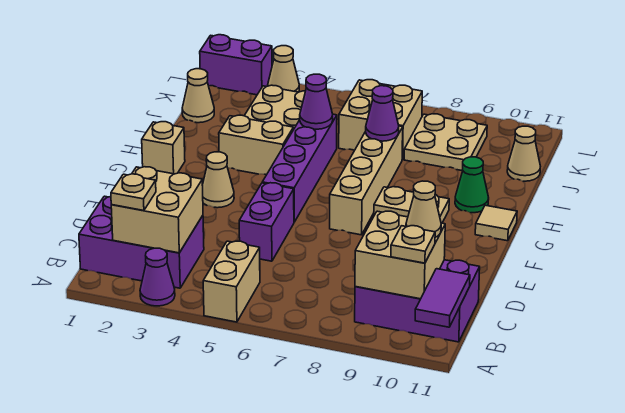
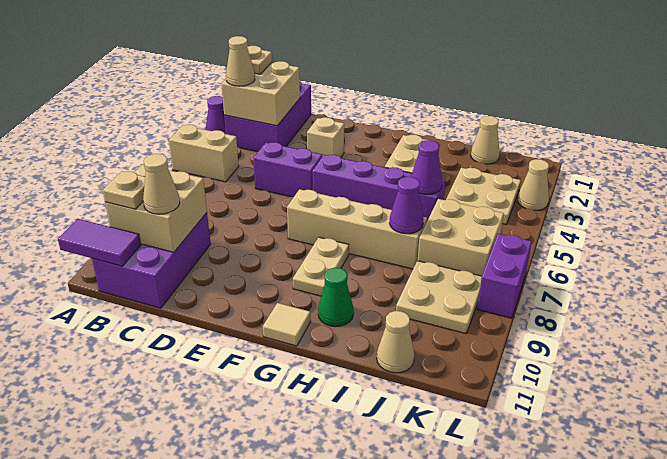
tan cone F3 level 1 -> tan cone B3 level 3
tan brick G1 level 1 -> tan brick E3 level 1
purple brick L1:L2 level 1 -> purple brick L7:L8 level 1

